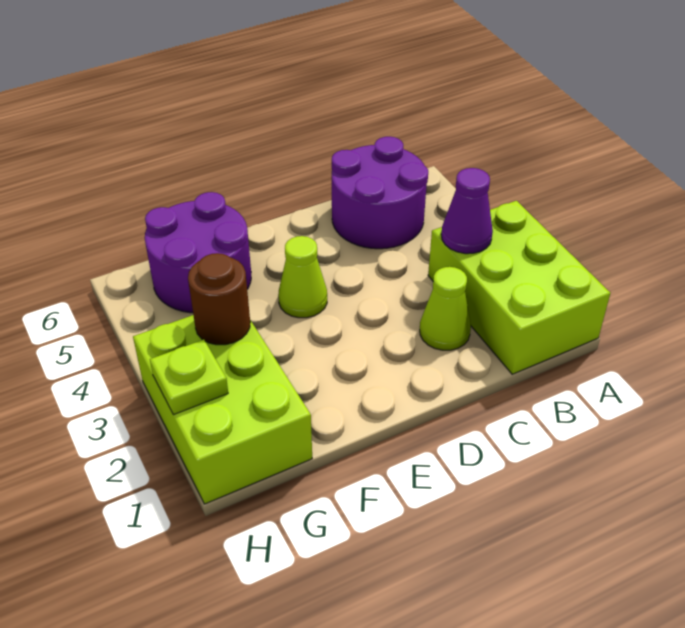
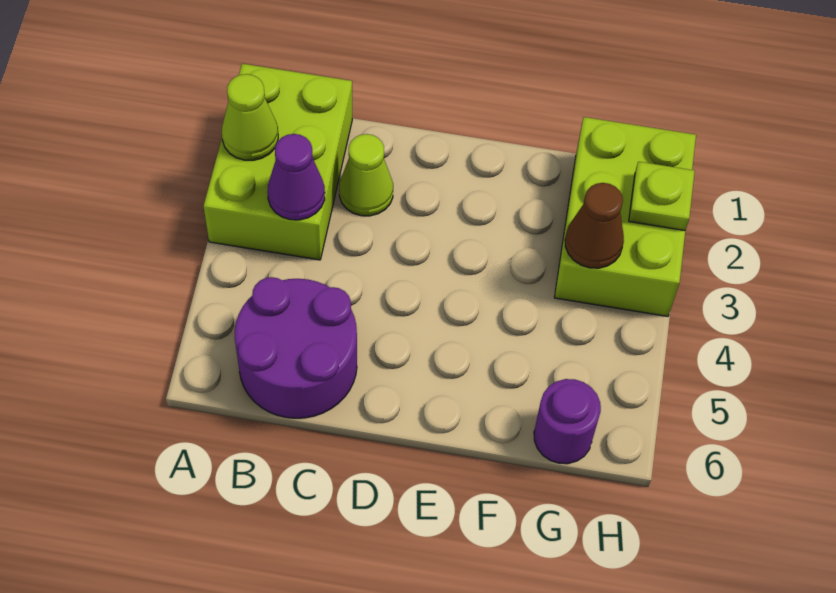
lime cone E4 level 1 -> lime cone A2 level 2
purple round brick F5:G6 level 1 -> purple round brick G6 level 1
brown round brick G3 level 2 -> brown cone G3 level 2

